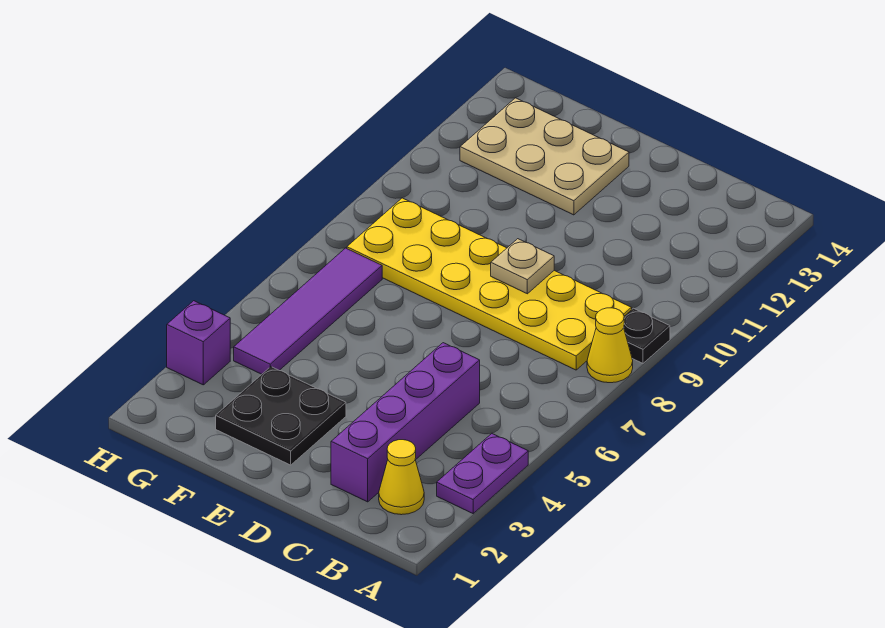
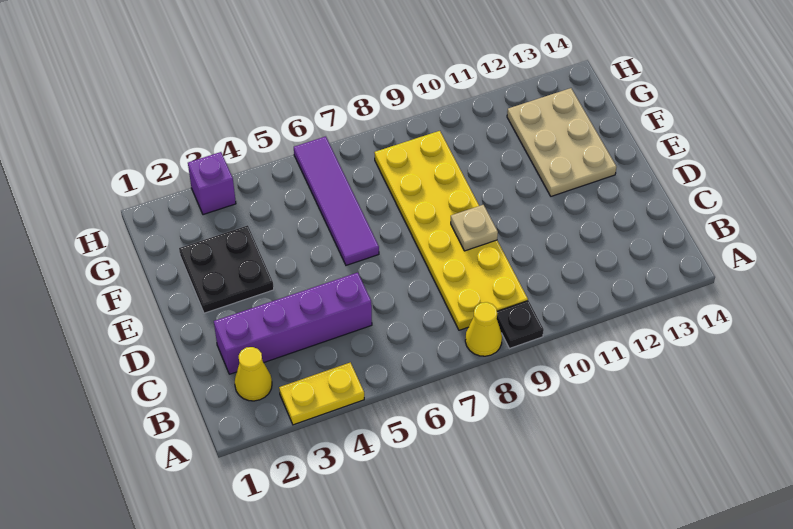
purple plate A3:A4 level 1 -> yellow plate A3:A4 level 1
purple tile G4:G7 level 1 -> purple tile E6:H6 level 1

